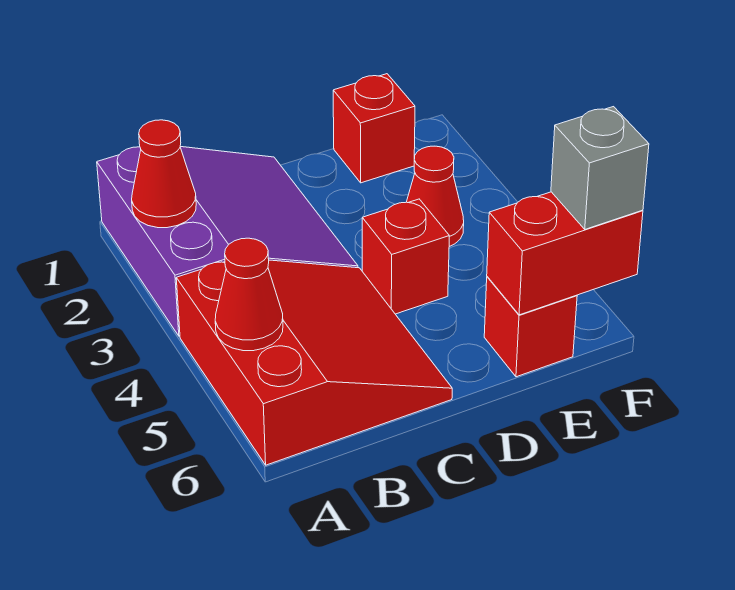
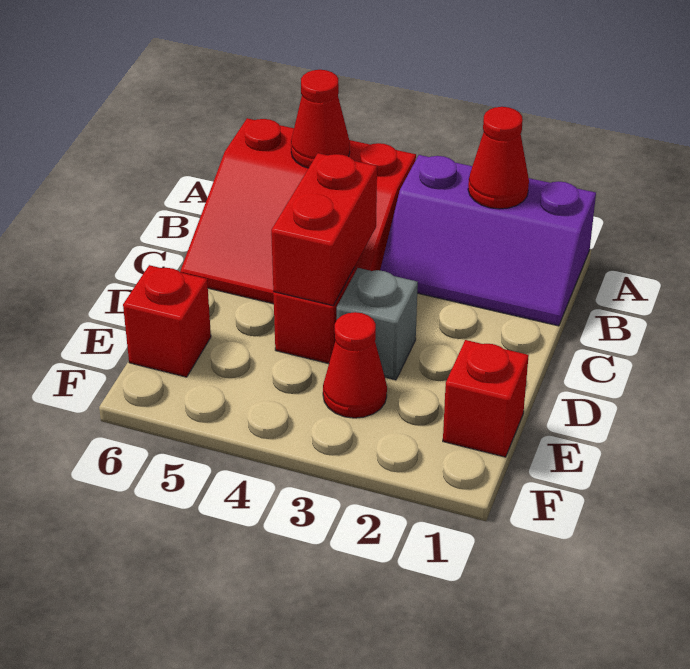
purple slope A1:C3 level 1 top A -> purple slope A1:B3 level 1 top A
red brick E6:F6 level 2 -> red brick C4:D4 level 2
grey brick F6 level 3 -> grey brick D3 level 1

